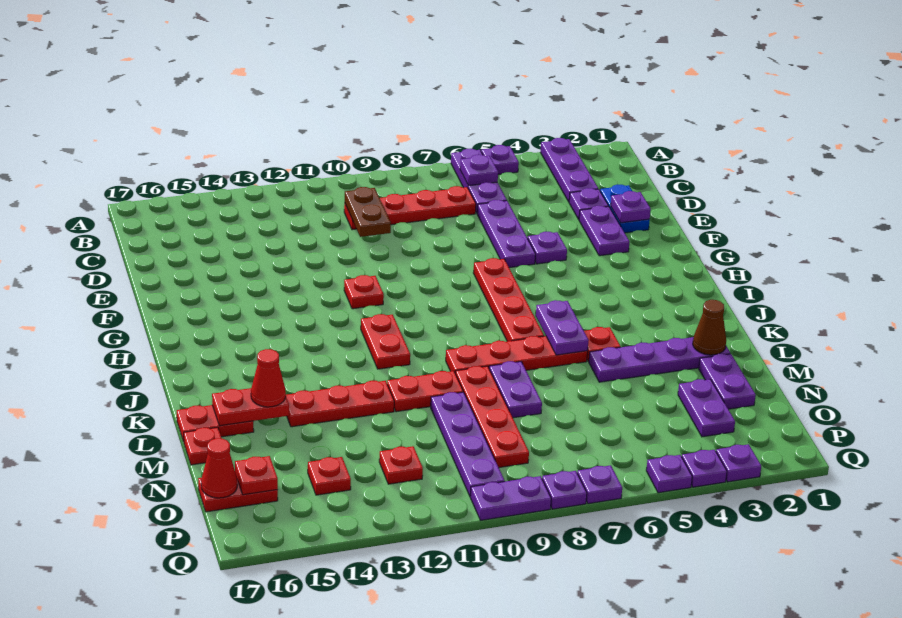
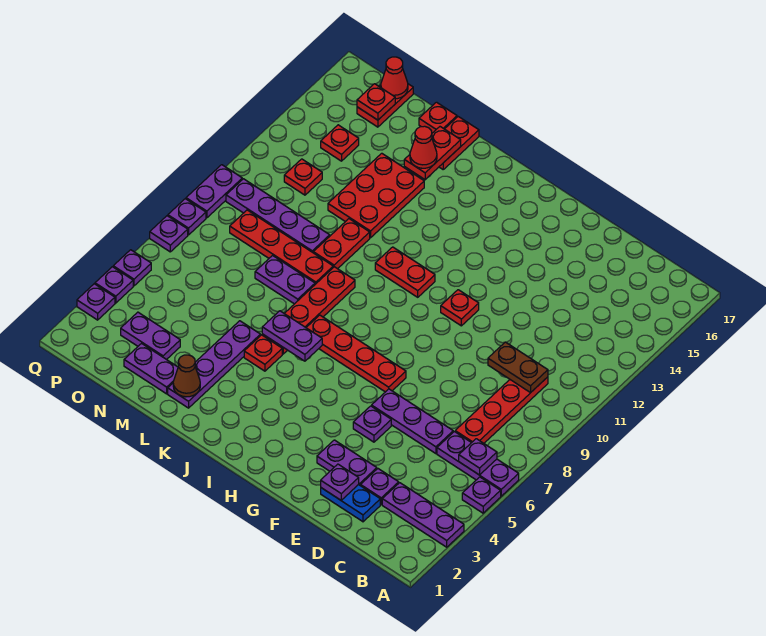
red plate L12:L14 level 1 -> red plate L12:M14 level 1

